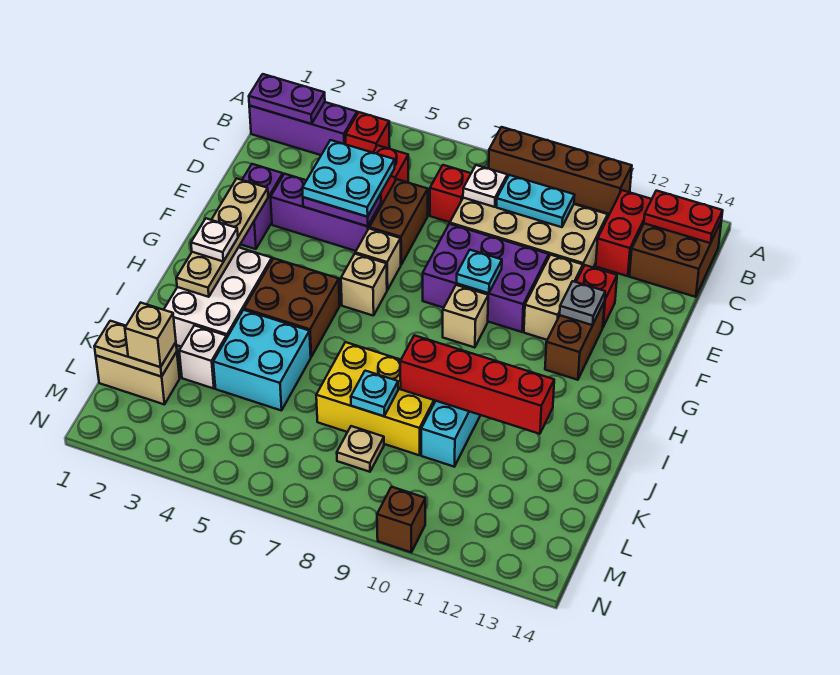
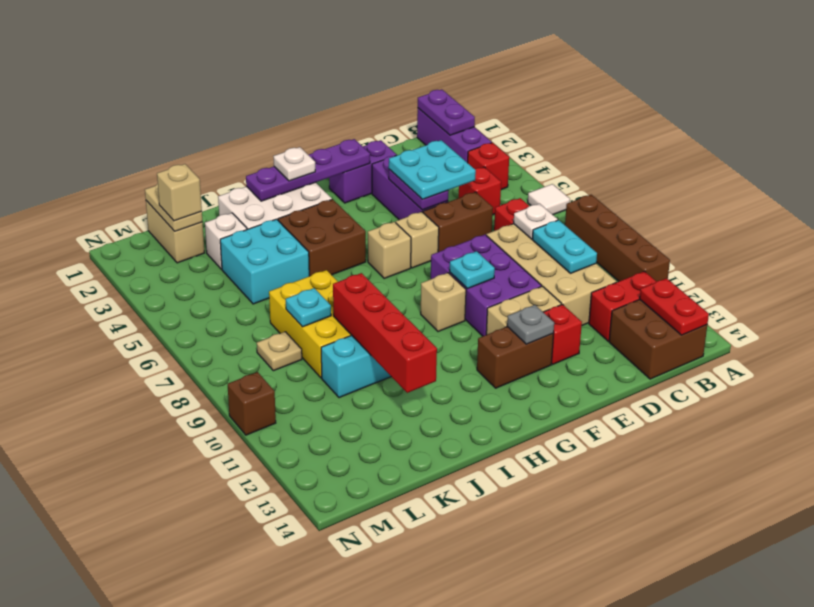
none -> white tile A6 level 1
tan plate F2:I2 level 2 -> purple plate F2:I2 level 2

